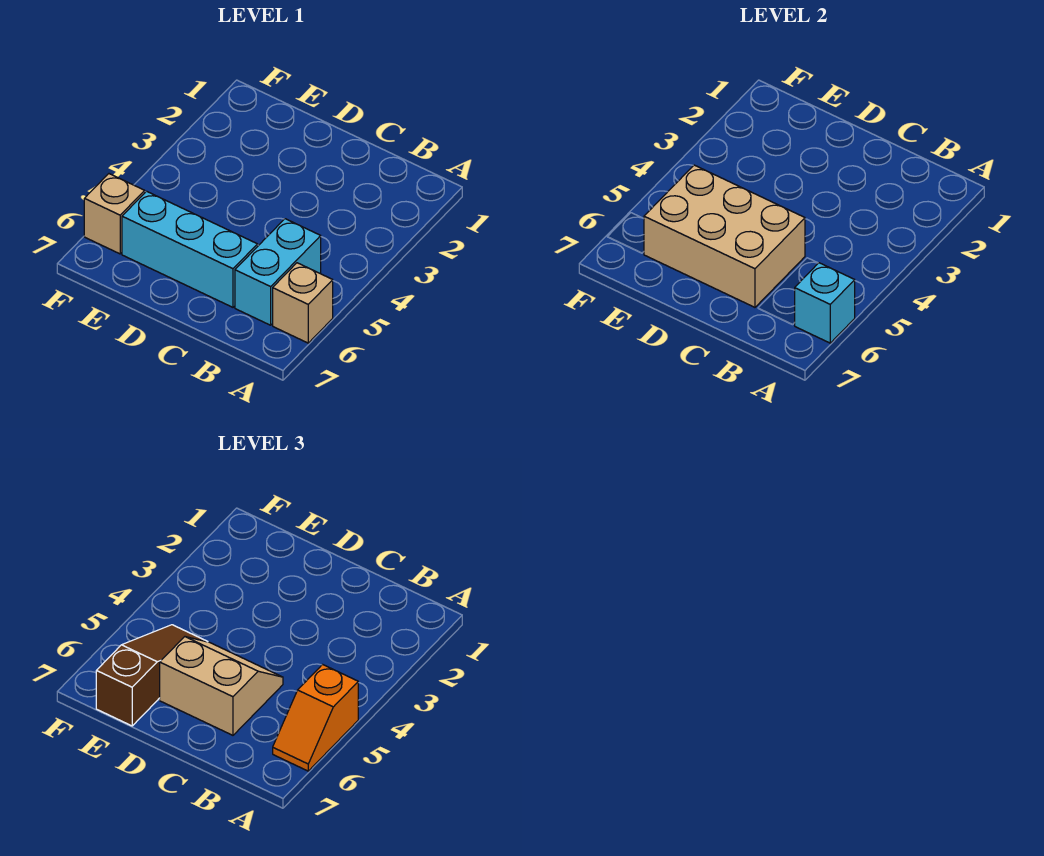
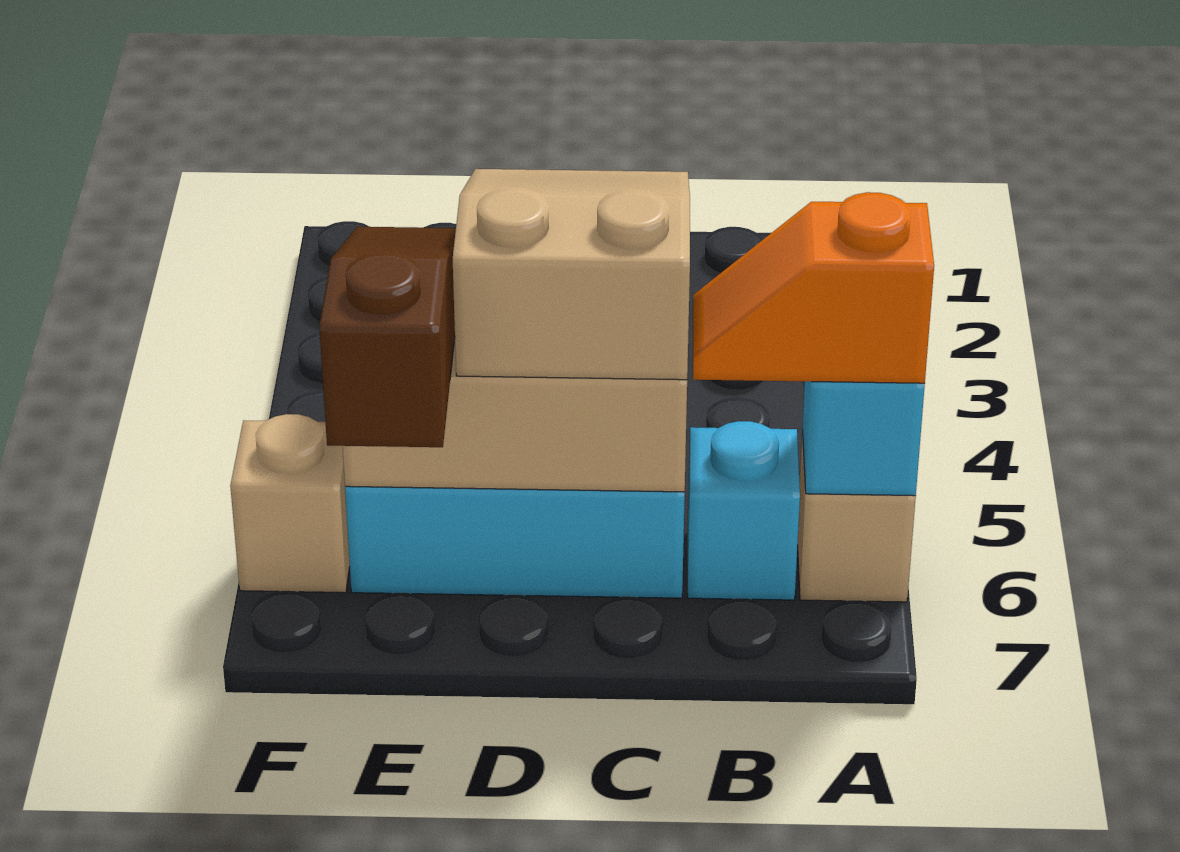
orange slope A5:A6 level 3 top 5 -> orange slope A6:B6 level 3 top A
cyan brick B5:B6 level 1 -> cyan brick B6 level 1
tan slope C5:D6 level 3 top 6 -> tan slope C4:D6 level 3 top 6

